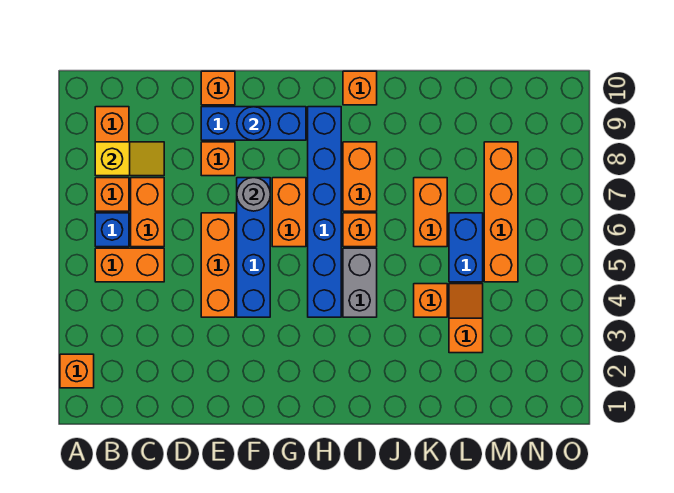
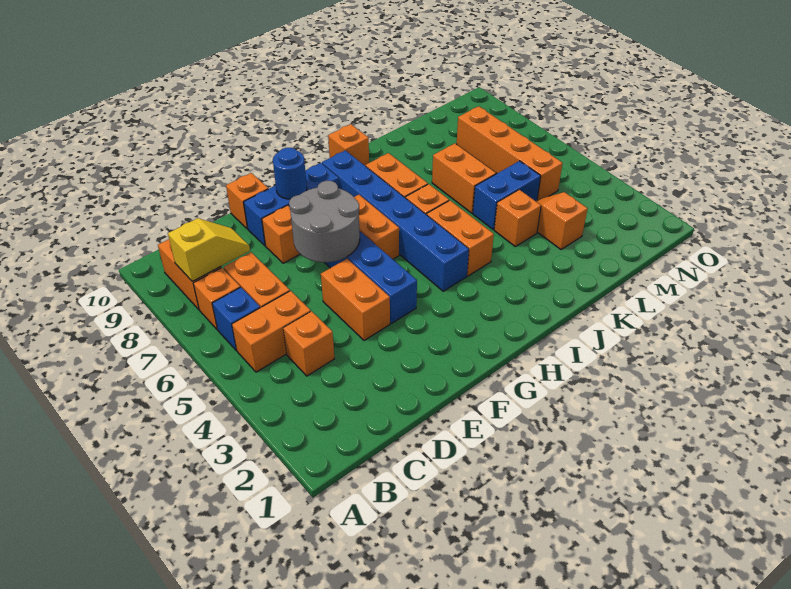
orange brick A2 level 1 -> orange brick C4 level 1
orange brick E4:E6 level 1 -> orange brick E4:E5 level 1
grey round brick F7 level 2 -> grey round brick E6:F7 level 2
grey brick I4:I5 level 1 -> orange brick I4:I5 level 1
blue brick L5:L6 level 1 -> blue brick K5:L5 level 1

